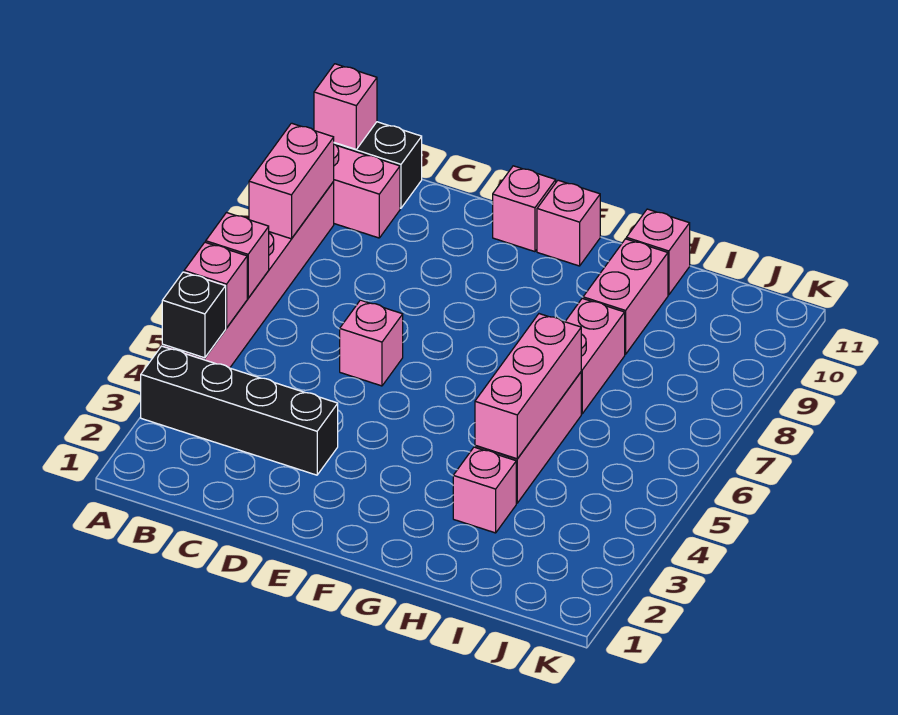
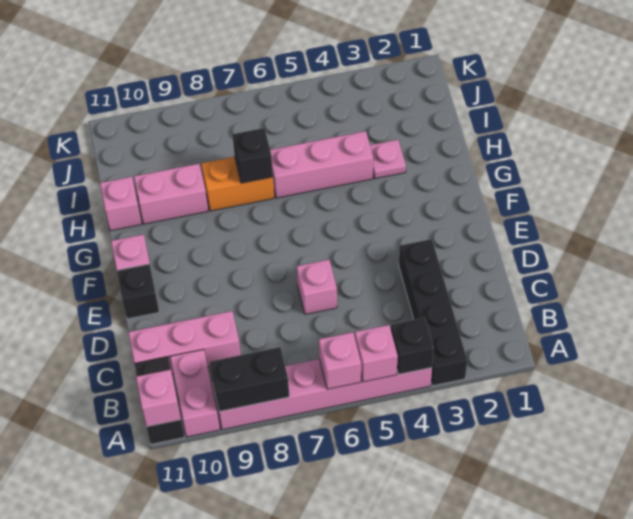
pink brick A8:A9 level 2 -> black brick A8:A9 level 2
pink brick E11 level 1 -> black brick E11 level 1
pink brick H3 level 1 -> pink plate H3 level 1
pink brick H4:H6 level 2 -> pink brick C9:C11 level 1
pink brick H7:H8 level 1 -> orange brick H7:H8 level 1
none -> black brick H7 level 2

